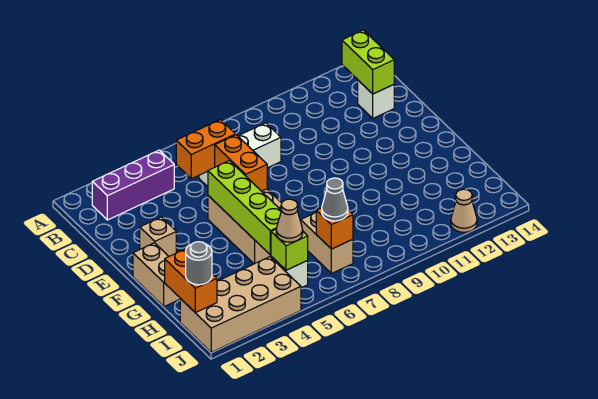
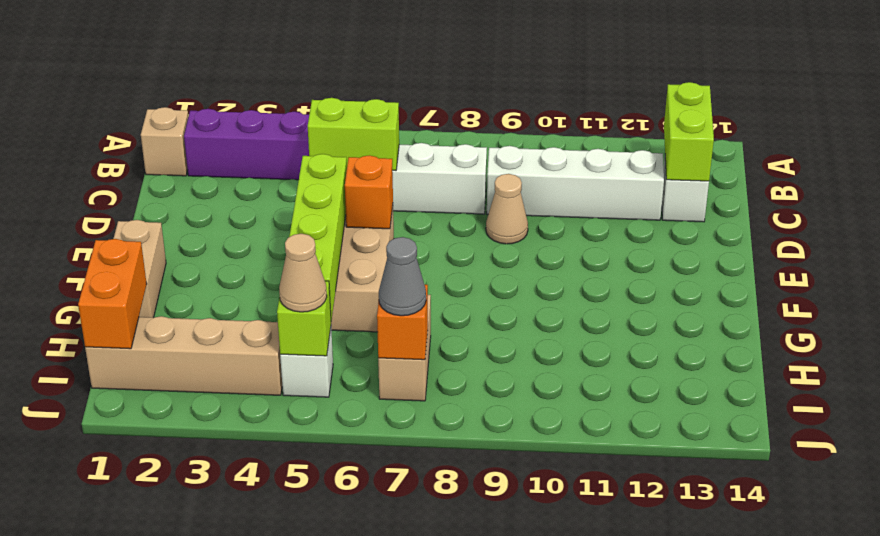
orange brick C5:C6 level 2 -> lime brick C5:C6 level 2
none -> white brick C9:C12 level 1
orange brick D6:E6 level 2 -> orange brick E6 level 2
tan brick E2 level 1 -> tan brick B1 level 1
tan brick I1:J4 level 1 -> tan brick I1:I4 level 1
grey round brick I1 level 3 -> none
tan cone J12 level 1 -> tan cone D9 level 1

